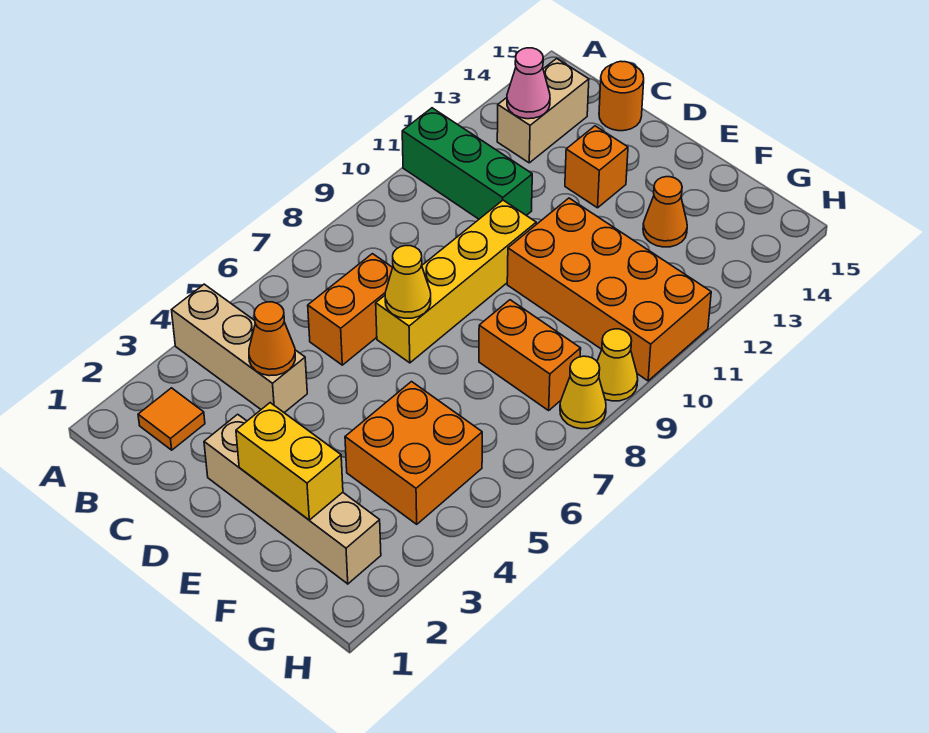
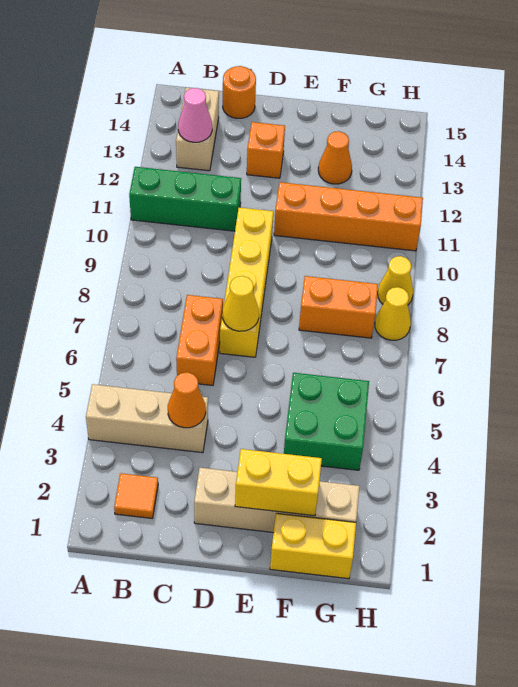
orange brick E10:H11 level 1 -> orange brick E11:H11 level 1
none -> yellow brick F1:G1 level 1
orange brick F4:G5 level 1 -> green brick F4:G5 level 1

